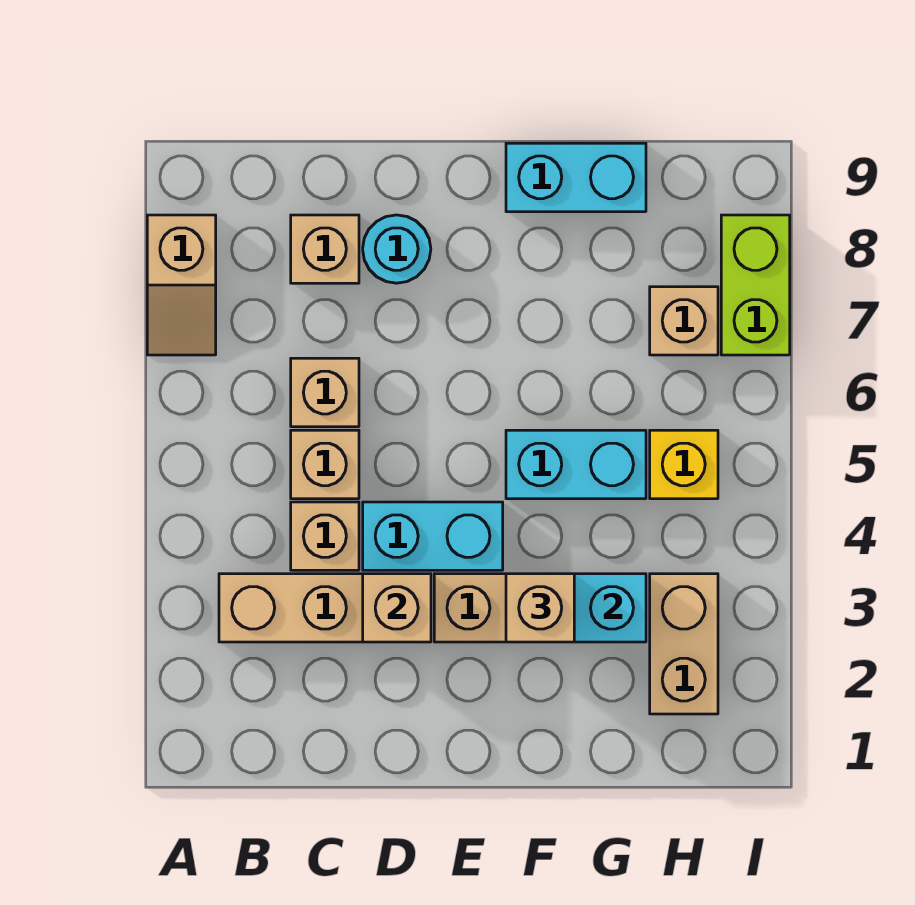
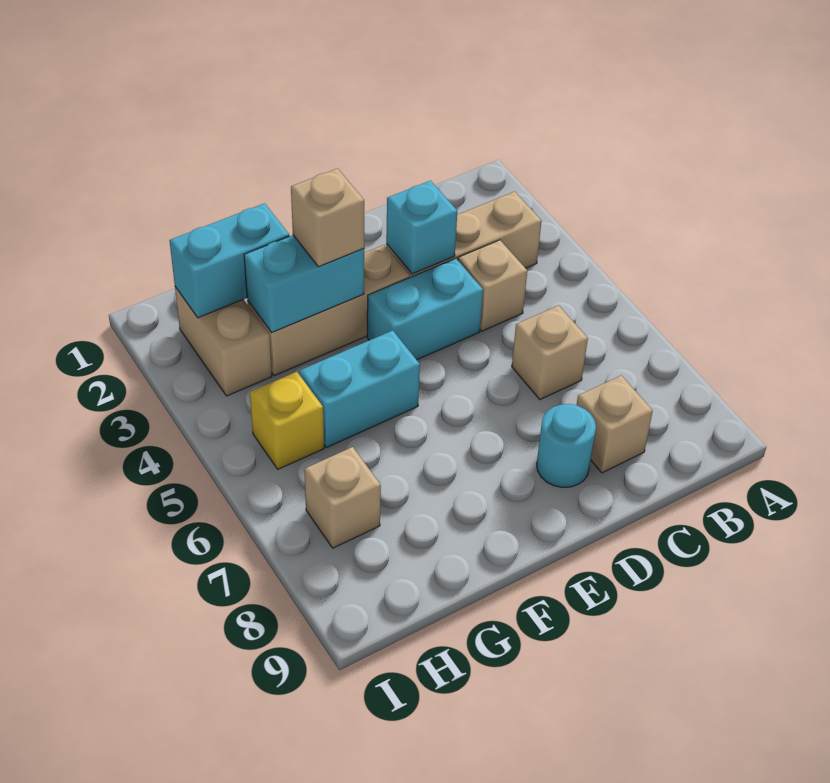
tan slope A7:A8 level 1 top 8 -> none
tan brick C5 level 1 -> none
tan brick D3 level 2 -> cyan brick D3 level 2
cyan brick F9:G9 level 1 -> cyan brick G2:H2 level 2
lime brick I7:I8 level 1 -> none

